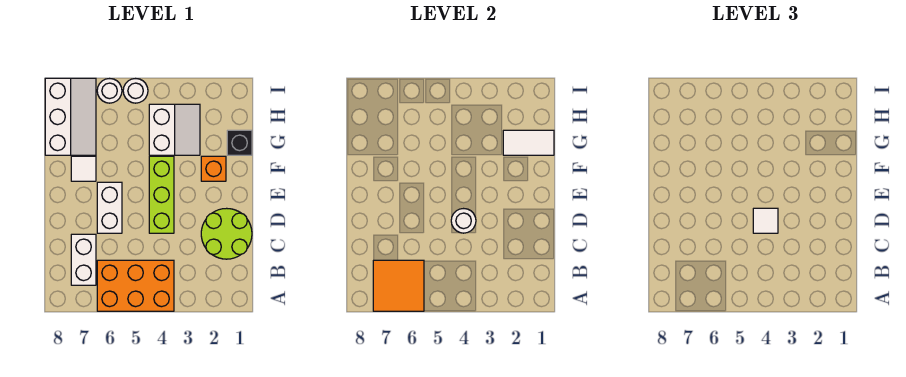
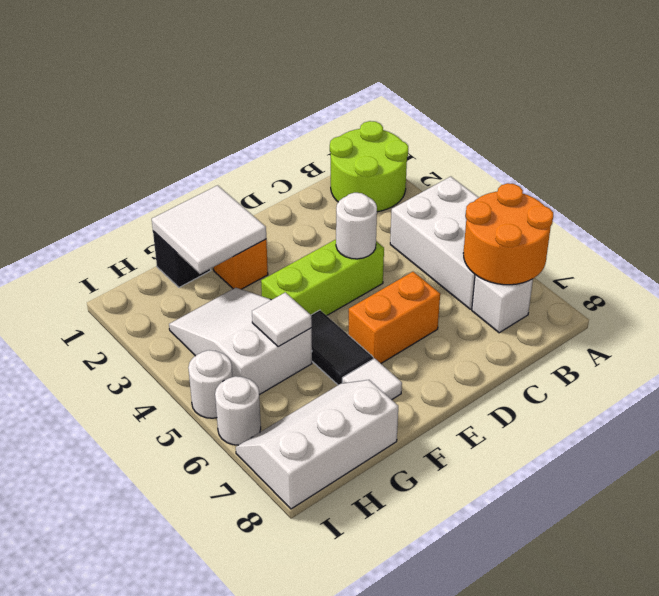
orange brick A4:B6 level 1 -> white brick A4:B6 level 1
orange tile A6:B7 level 2 -> orange round brick A6:B7 level 2
white brick B7:C7 level 1 -> white brick B7 level 1
lime round brick C1:D2 level 1 -> lime round brick A1:B2 level 1
white tile D4 level 3 -> white tile G5 level 2
white brick D6:E6 level 1 -> orange brick D6:E6 level 1
none -> black tile F5:F6 level 1
white tile G1:G2 level 2 -> white tile F1:G2 level 2
white slope G3:H4 level 1 top 4 -> white slope G3:H5 level 1 top 5

